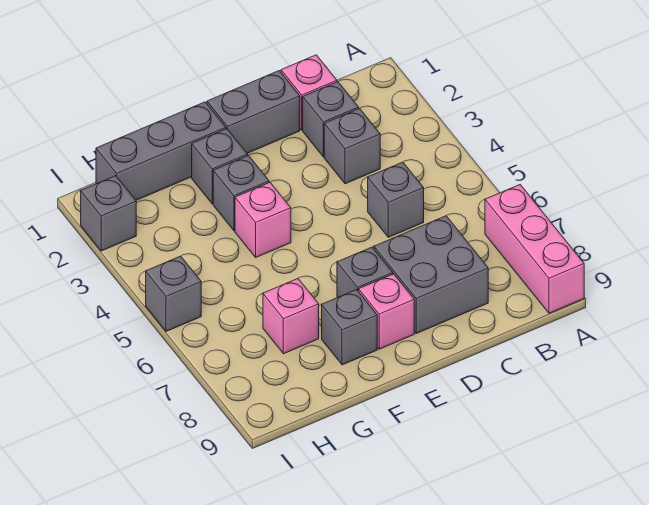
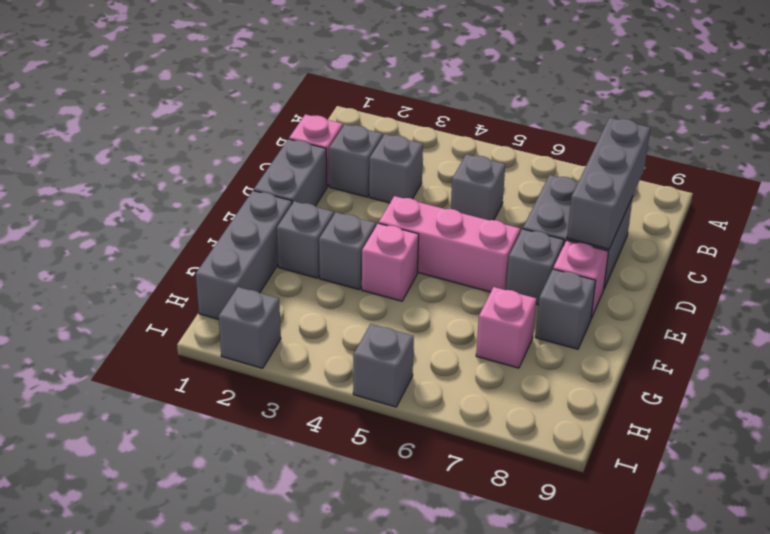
pink brick A7:A9 level 1 -> pink brick E4:E6 level 1
none -> grey brick B8:D8 level 2

